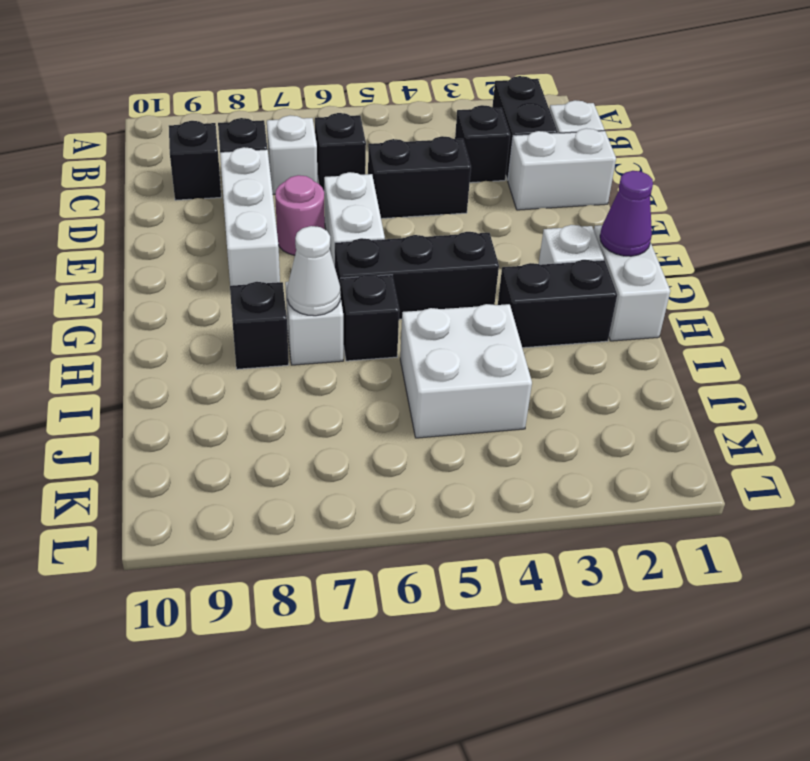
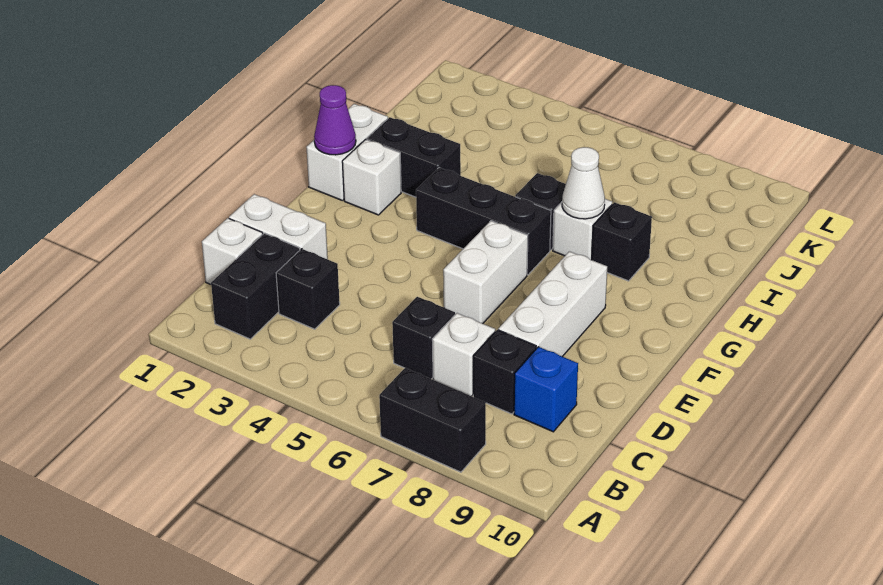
black brick C9 level 1 -> blue brick C9 level 1
black brick D4:D5 level 1 -> black brick A7:A8 level 1
pink round brick E7 level 1 -> none
white brick I4:J5 level 1 -> none

